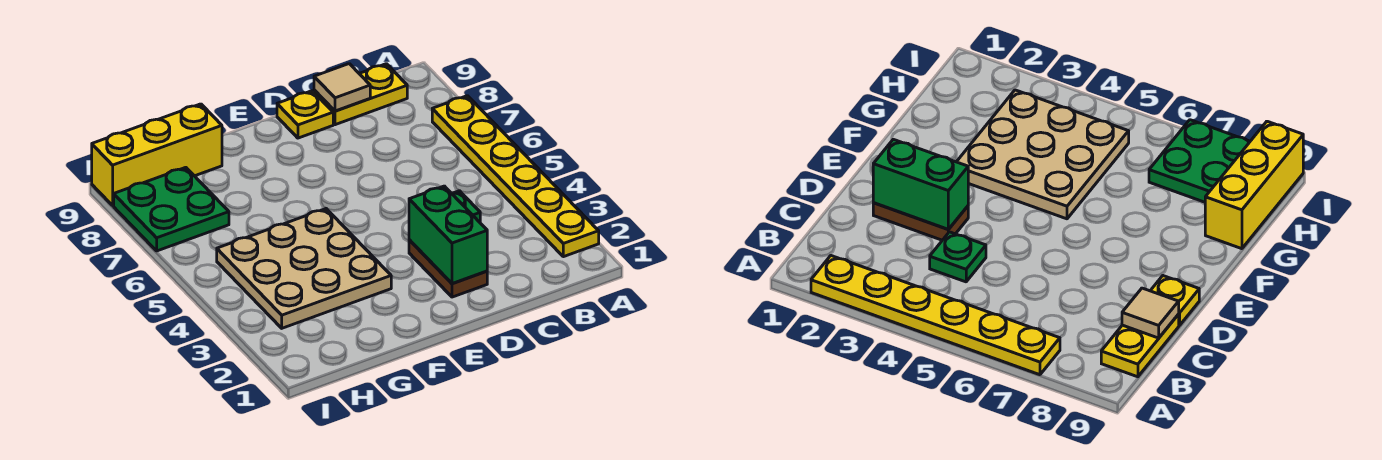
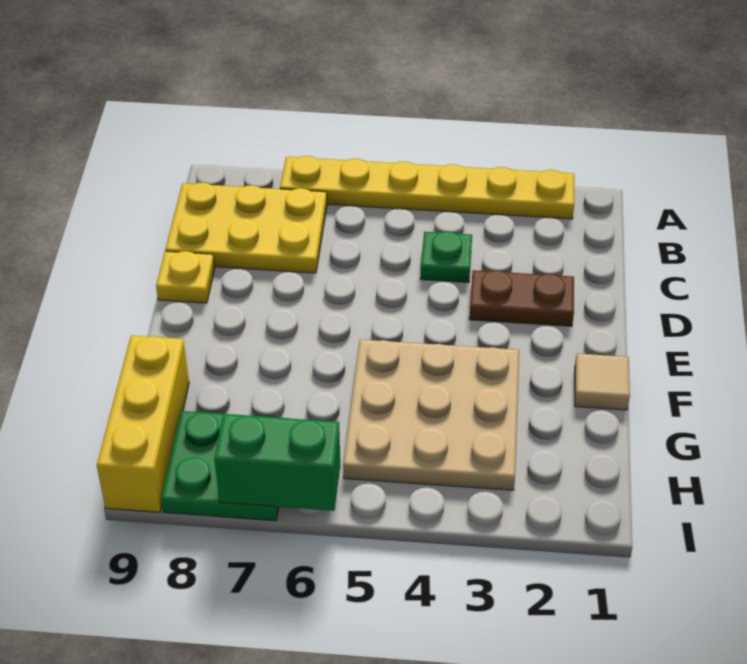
yellow plate B9:C9 level 1 -> yellow plate B7:C9 level 1
tan tile C9 level 2 -> tan tile F1 level 1
green brick D2:D3 level 2 -> green brick I6:I7 level 2

